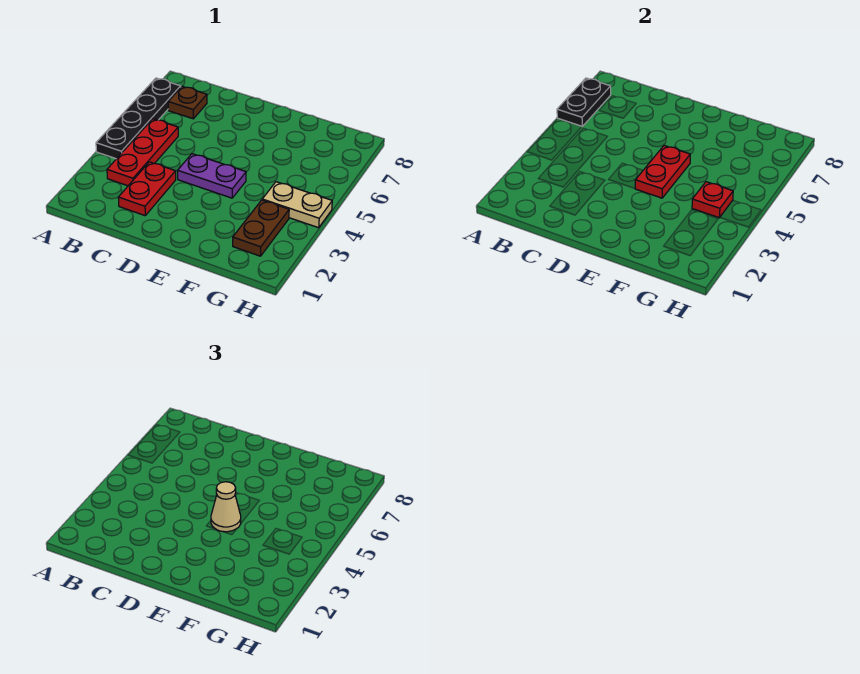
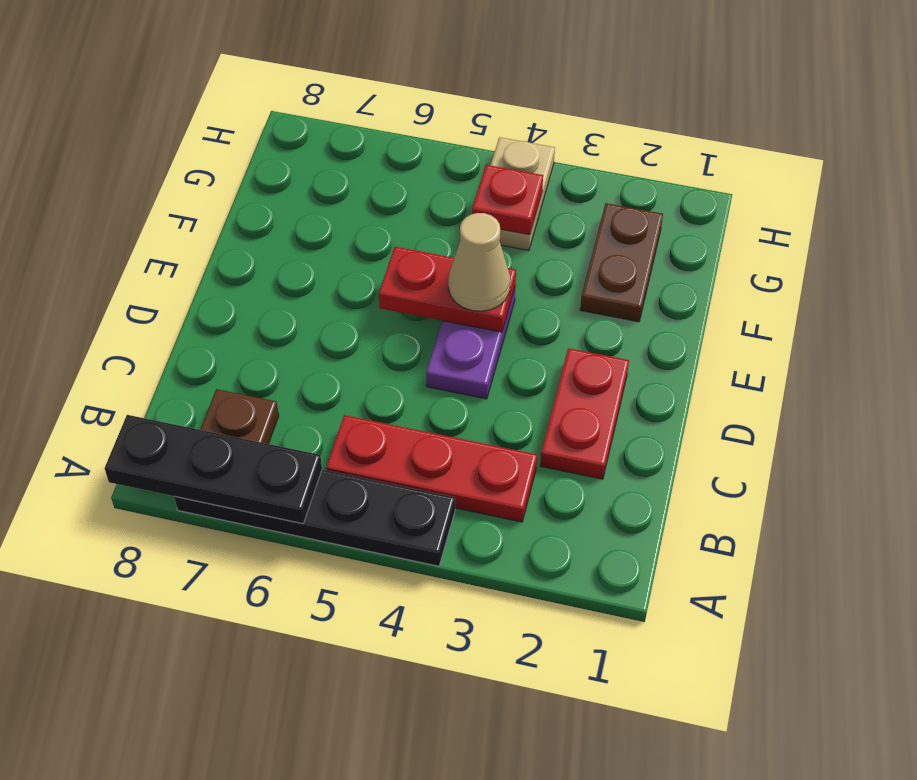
black plate A6:A7 level 2 -> black plate A6:A8 level 2
red plate C2:C3 level 1 -> red plate C2:D2 level 1
brown plate G2:G3 level 1 -> brown plate F2:G2 level 1

